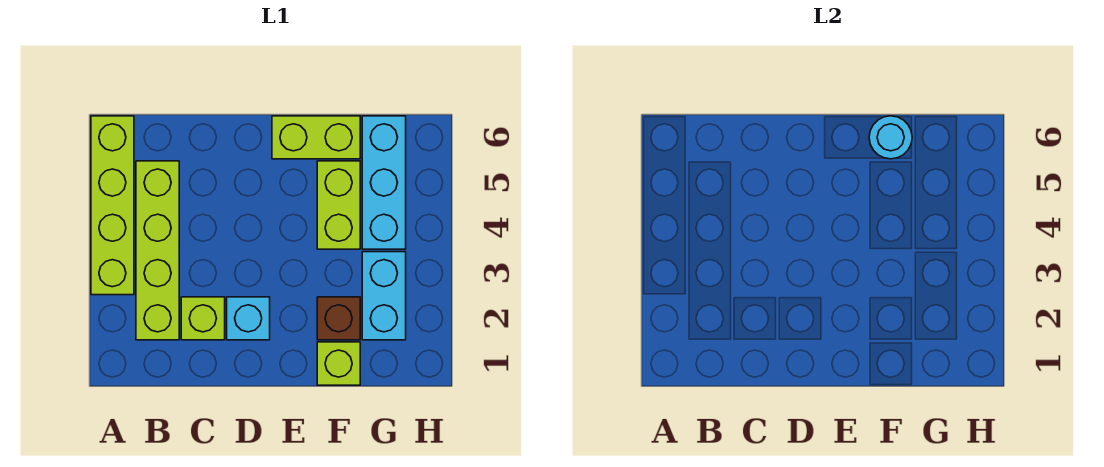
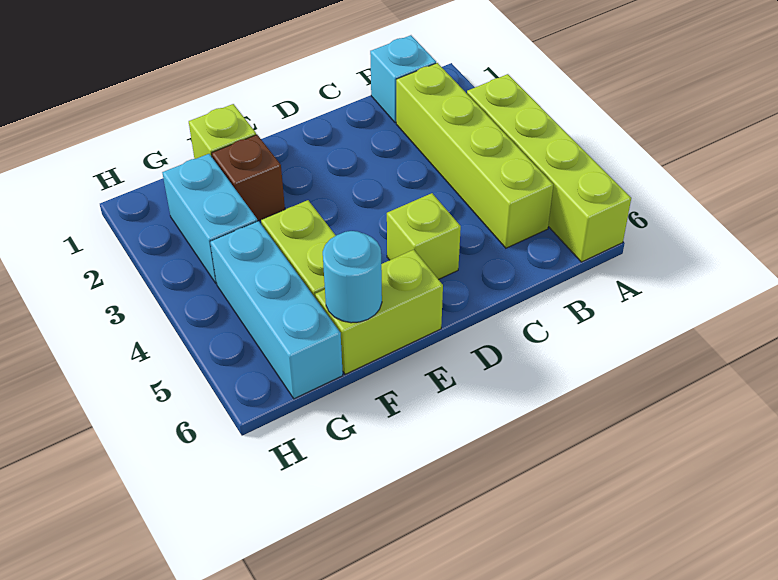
lime brick C2 level 1 -> lime brick D5 level 1
cyan brick D2 level 1 -> cyan brick B1 level 1

